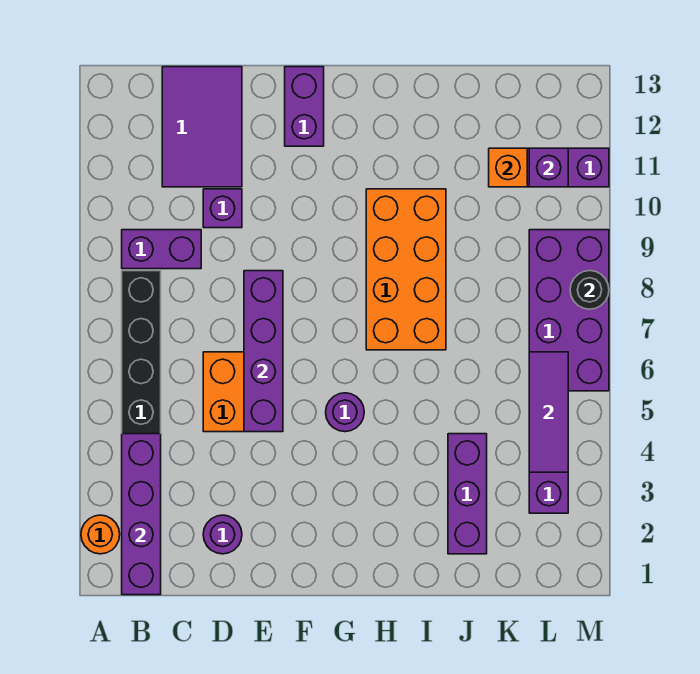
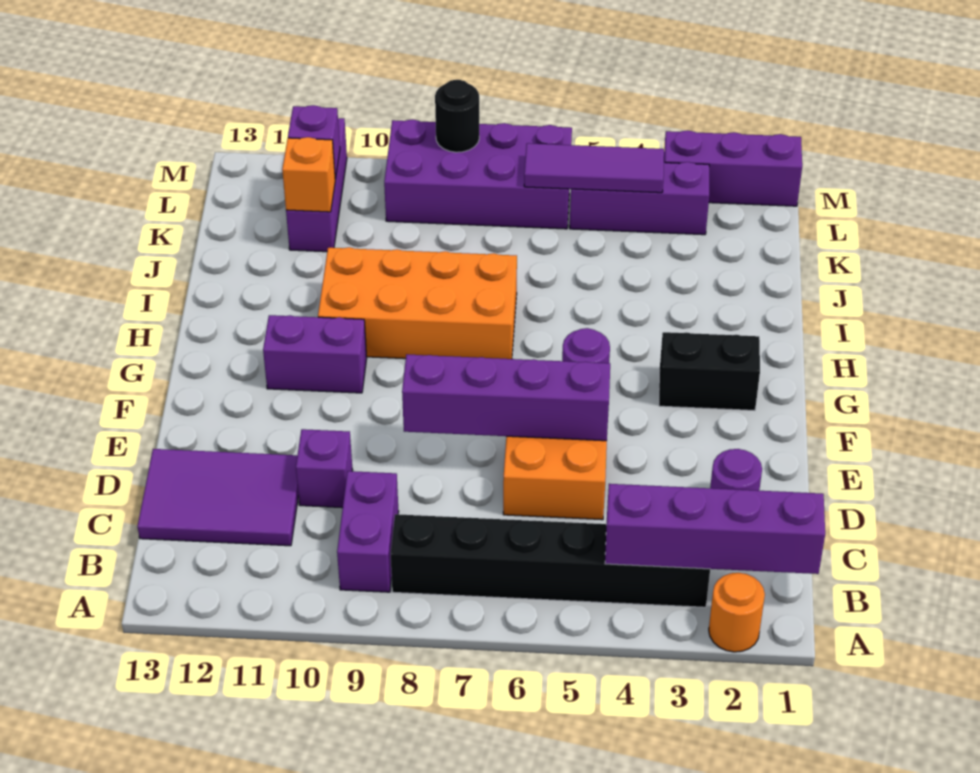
purple brick F12:F13 level 1 -> purple brick G10:G11 level 1
none -> black brick G2:G3 level 1
purple brick J2:J4 level 1 -> purple brick M1:M3 level 1

